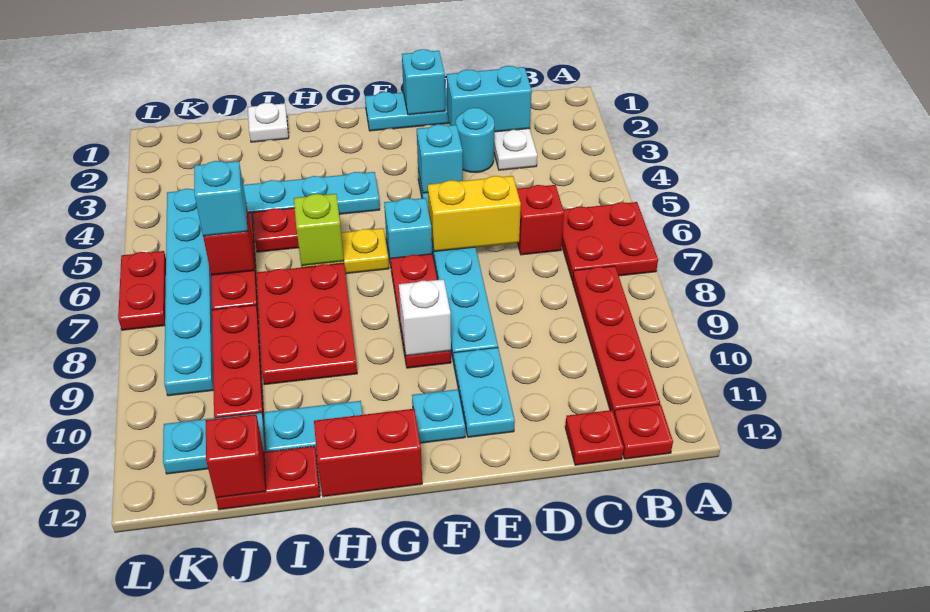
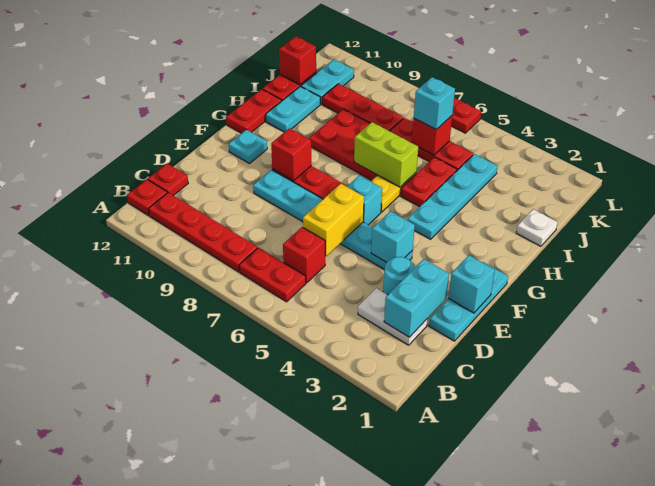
red plate A6:B7 level 1 -> red plate B6:B7 level 1
cyan plate E10:E11 level 1 -> none
white brick F9 level 2 -> red brick F9 level 2
red brick G12:H12 level 1 -> red plate G12:H12 level 1
lime brick H6 level 2 -> lime brick H6:H7 level 2
cyan plate K4:K9 level 1 -> none

